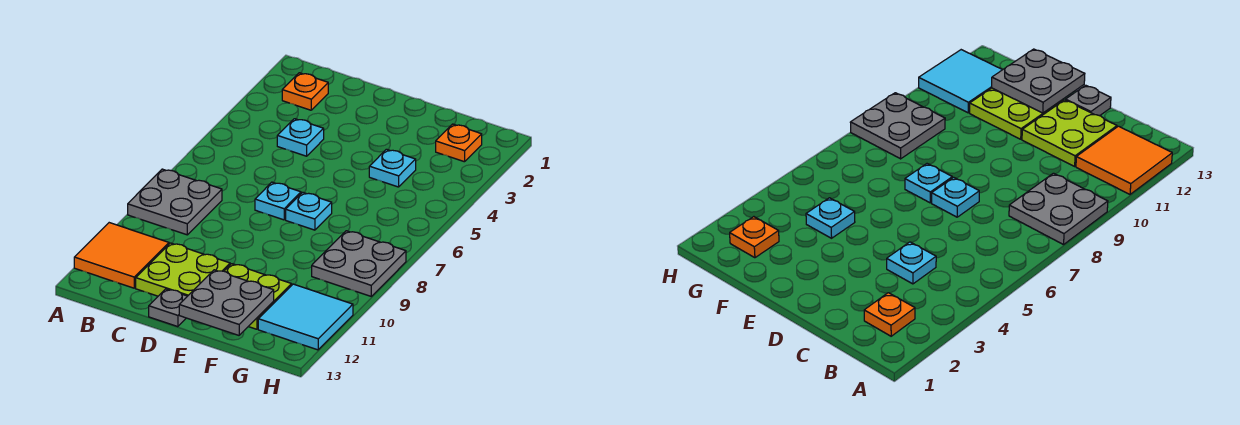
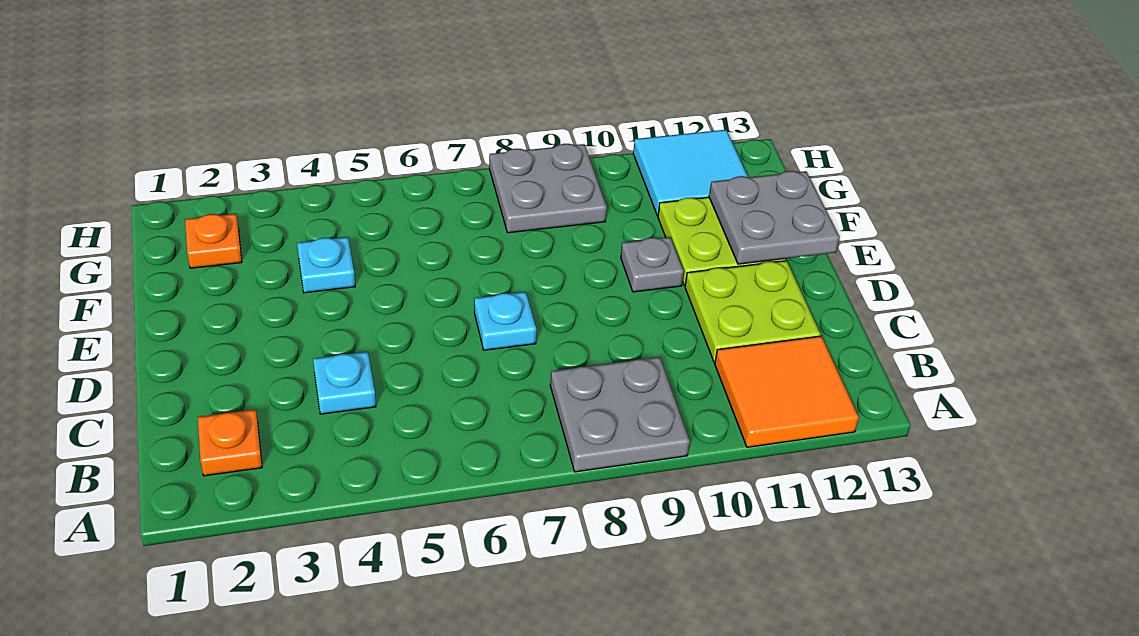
grey plate D13 level 1 -> grey plate E10 level 1
cyan plate E7 level 1 -> none

